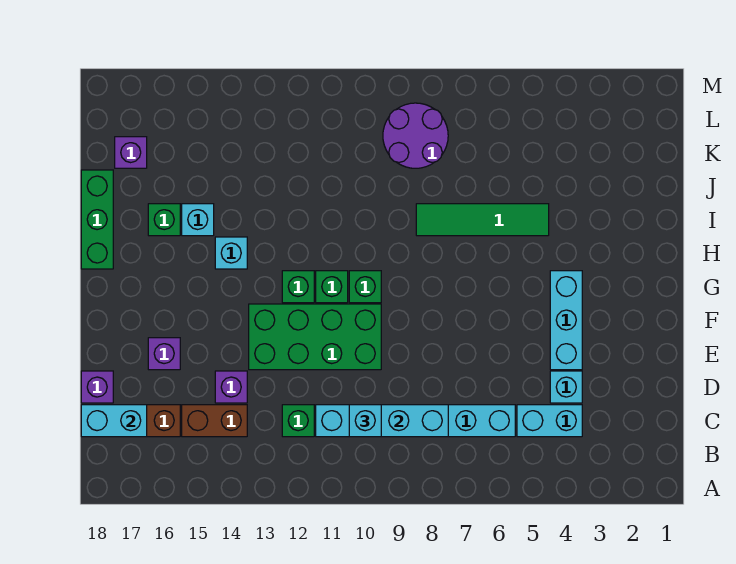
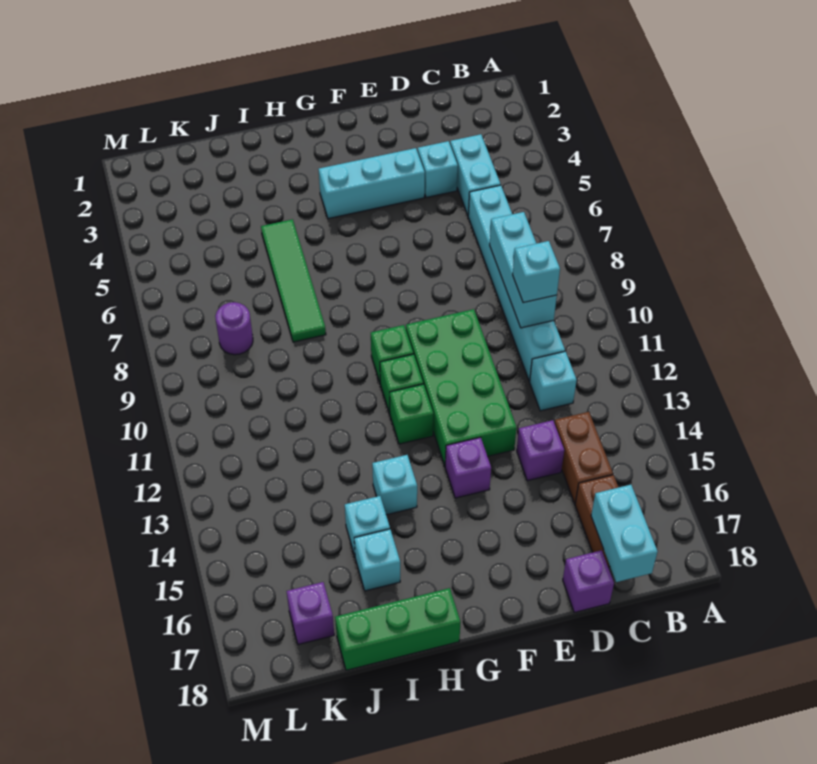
green brick C12 level 1 -> cyan brick C12 level 1
purple brick E16 level 1 -> purple brick F14 level 1
green brick I16 level 1 -> cyan brick I16 level 1
purple round brick K8:L9 level 1 -> purple round brick K8 level 1

